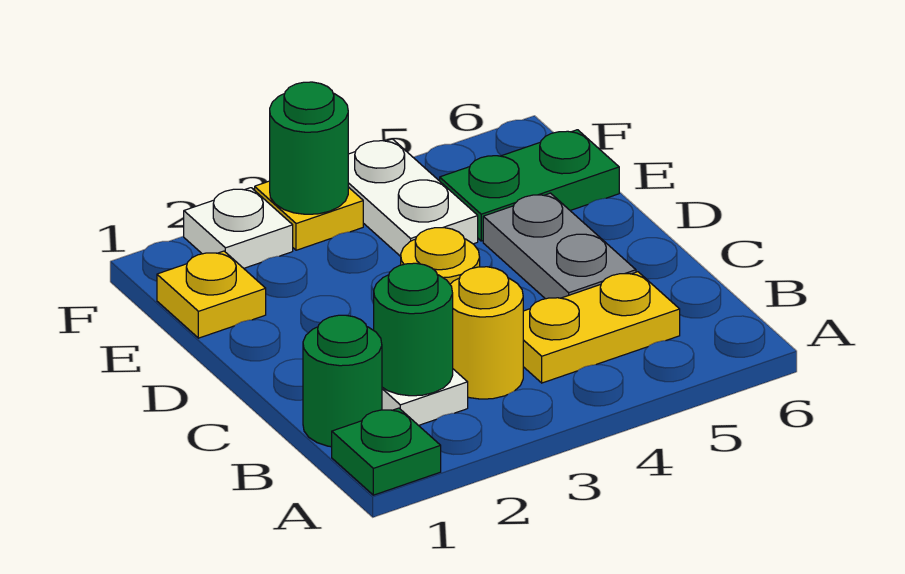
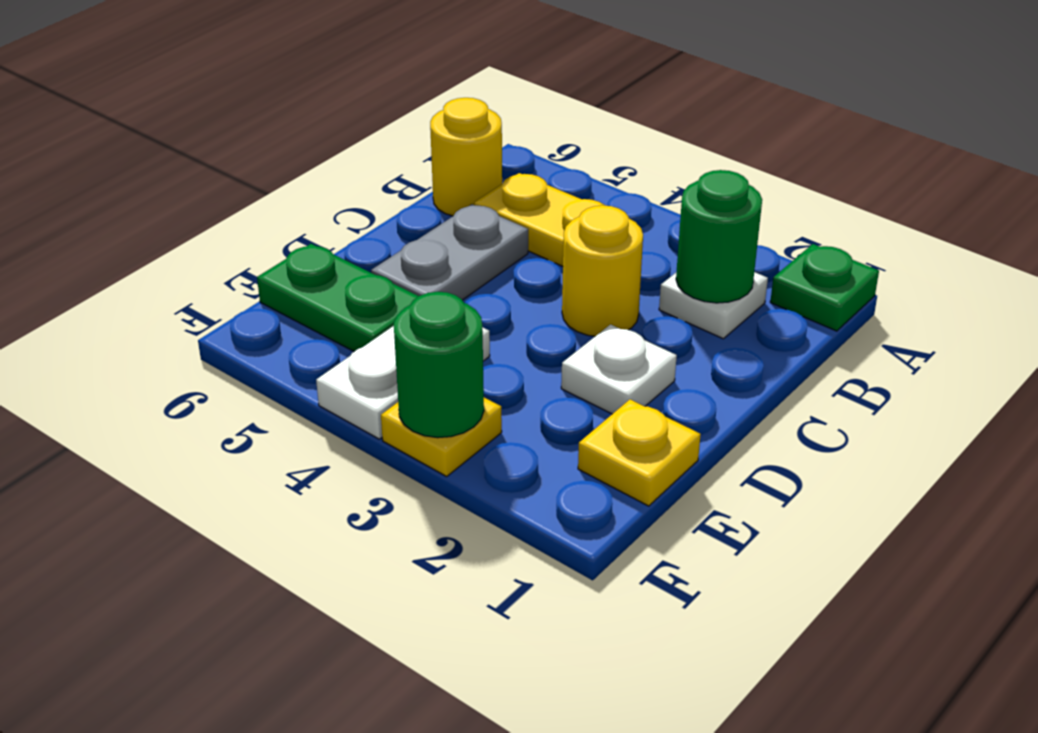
green round brick B1 level 1 -> none
yellow round brick B3 level 1 -> yellow round brick B6 level 1
white plate F2 level 1 -> white plate D2 level 1

